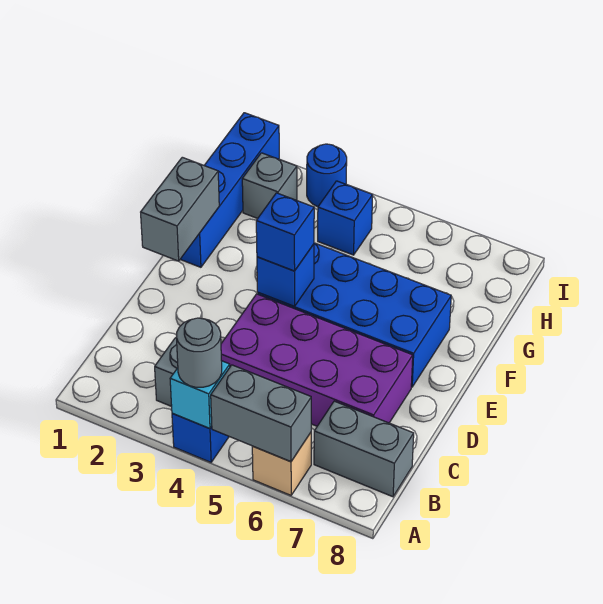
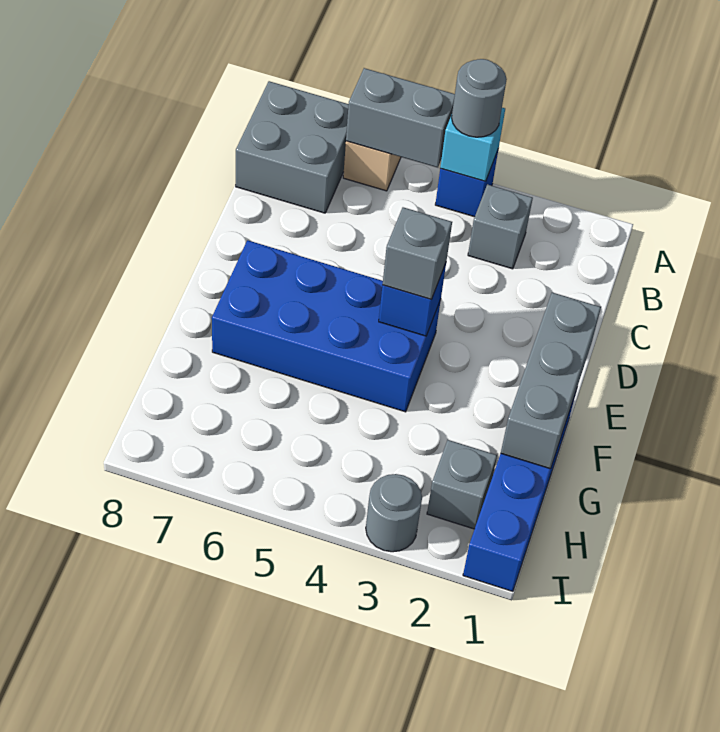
grey brick B7:B8 level 1 -> grey brick A7:B8 level 1
purple brick C4:D7 level 1 -> none
grey brick E1:F1 level 2 -> grey brick E1:G1 level 2
blue brick E4 level 3 -> grey brick E4 level 3
blue brick H4 level 1 -> none
blue round brick I3 level 1 -> grey round brick I3 level 1

